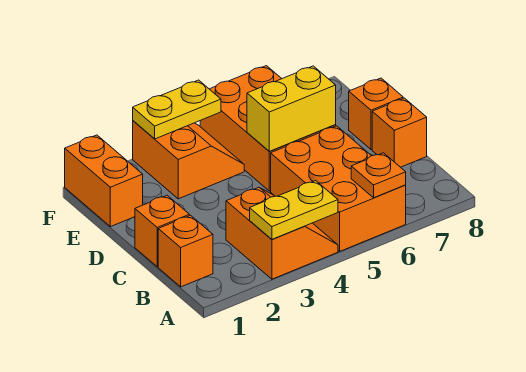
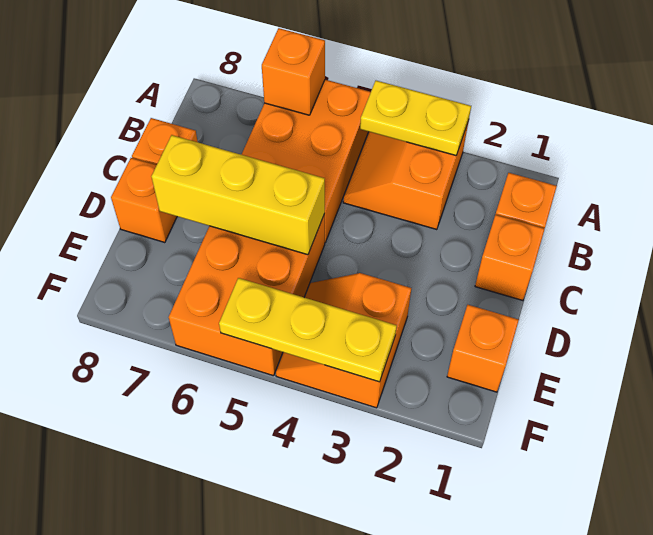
orange plate A6 level 2 -> orange brick A6 level 2
yellow brick D5:D6 level 2 -> yellow brick D5:D7 level 2
orange brick E1:F1 level 1 -> orange brick E1 level 1
yellow plate F3:F4 level 2 -> yellow plate F3:F5 level 2

